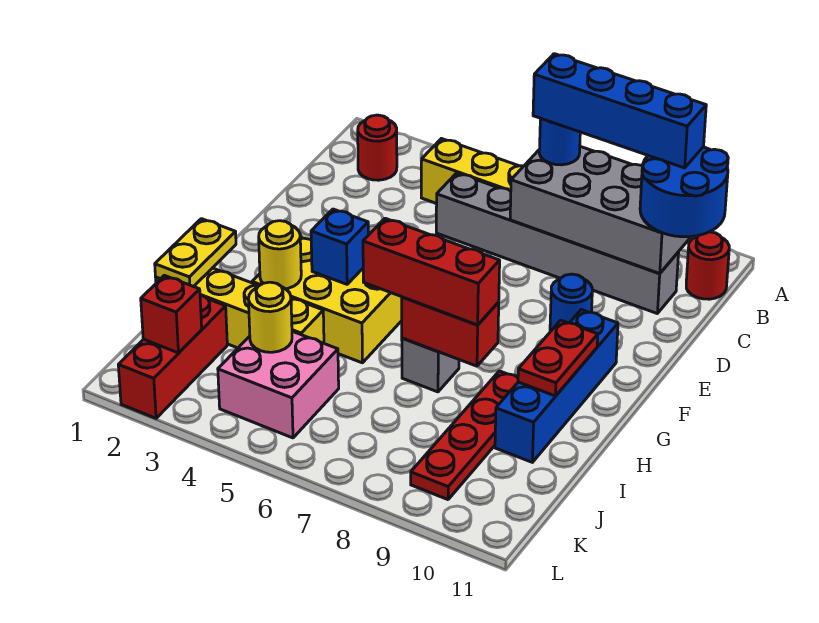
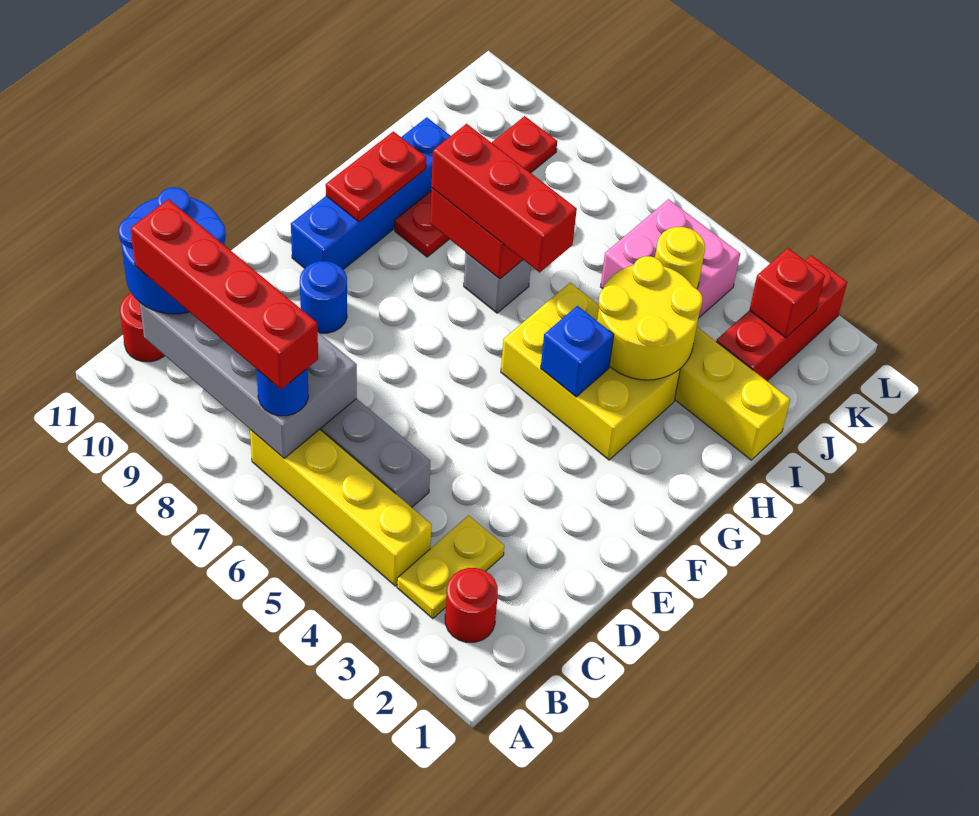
blue brick B7:B10 level 4 -> red brick B7:B10 level 4
yellow plate H1:I1 level 2 -> yellow plate B3:C3 level 1
yellow round brick H3 level 2 -> yellow round brick H3:I4 level 2

